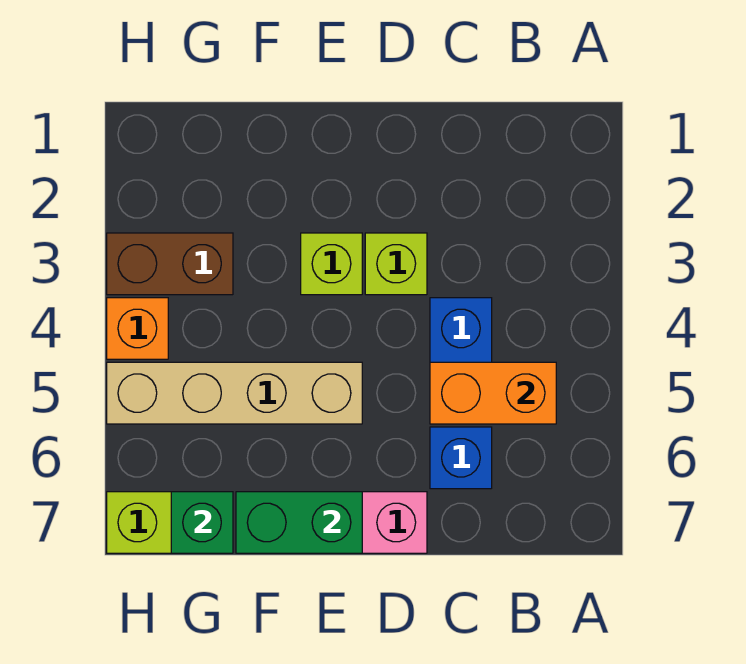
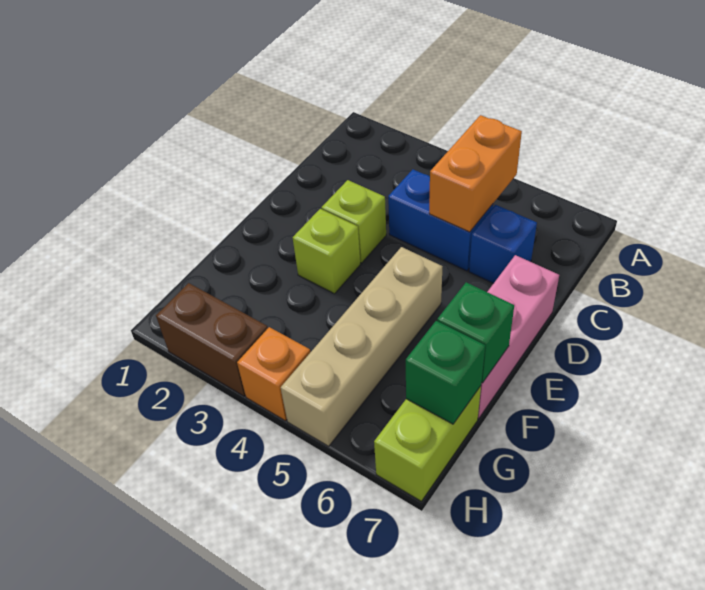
green brick E7:F7 level 2 -> green brick F7 level 2
brown brick G3:H3 level 1 -> brown brick H2:H3 level 1

